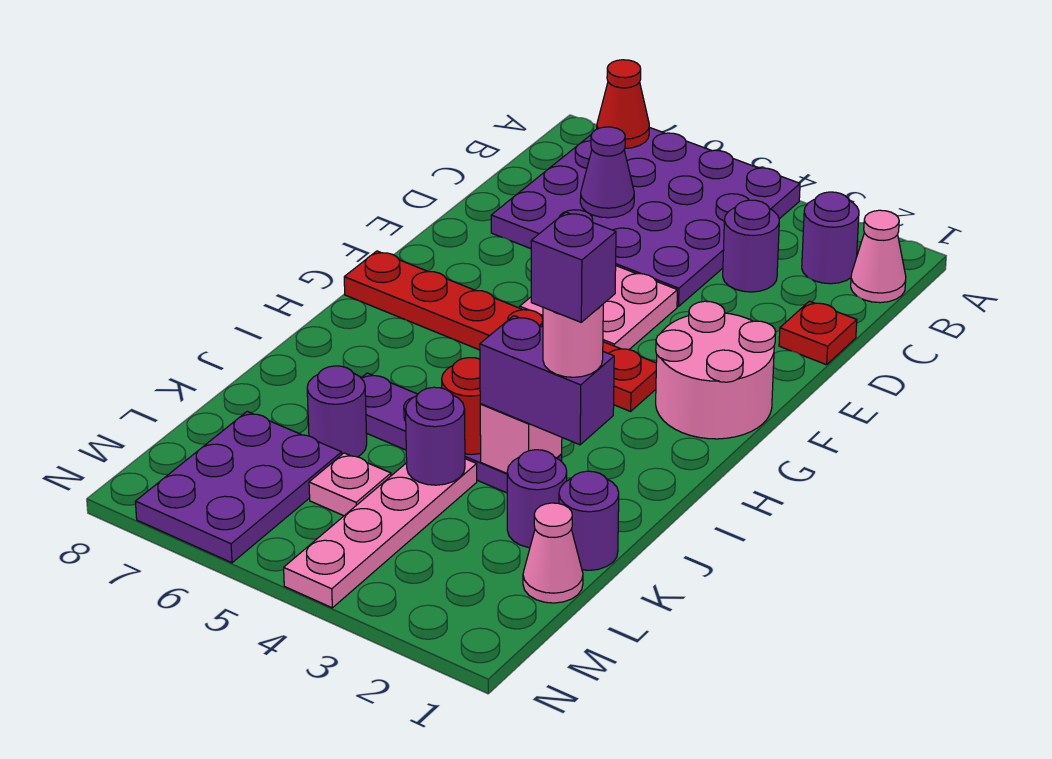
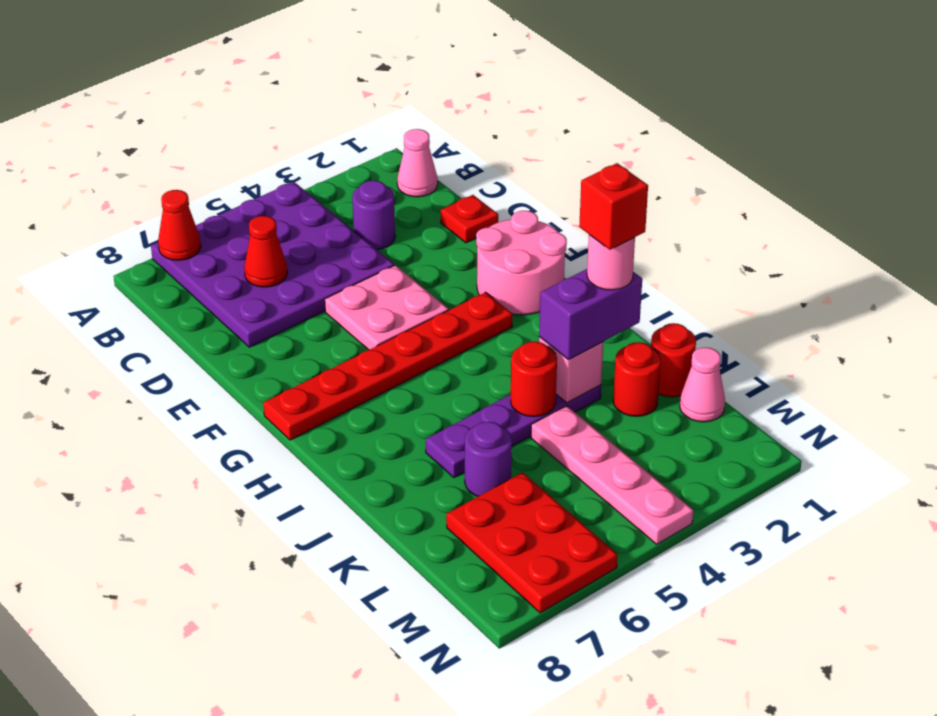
purple round brick B2 level 1 -> none
purple cone C6 level 2 -> red cone C6 level 2
purple brick J2 level 5 -> red brick J2 level 5
purple round brick K1 level 1 -> red round brick K1 level 1
purple round brick K2 level 1 -> red round brick K2 level 1
purple round brick K4 level 2 -> none
pink plate L5 level 1 -> none
purple plate L6:N7 level 1 -> red plate L6:N7 level 1

